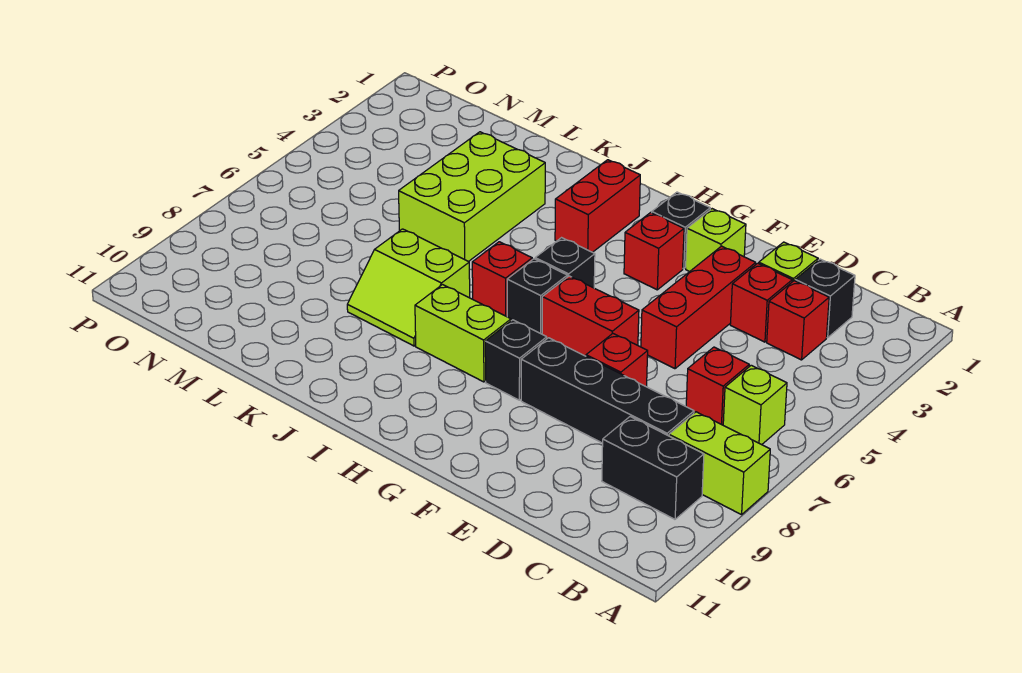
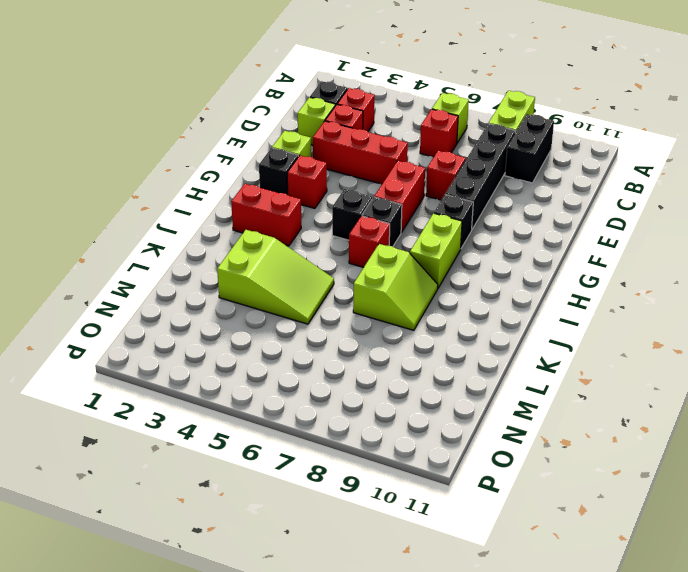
lime brick K3:L5 level 1 -> lime slope K3:L5 level 1 top 3

